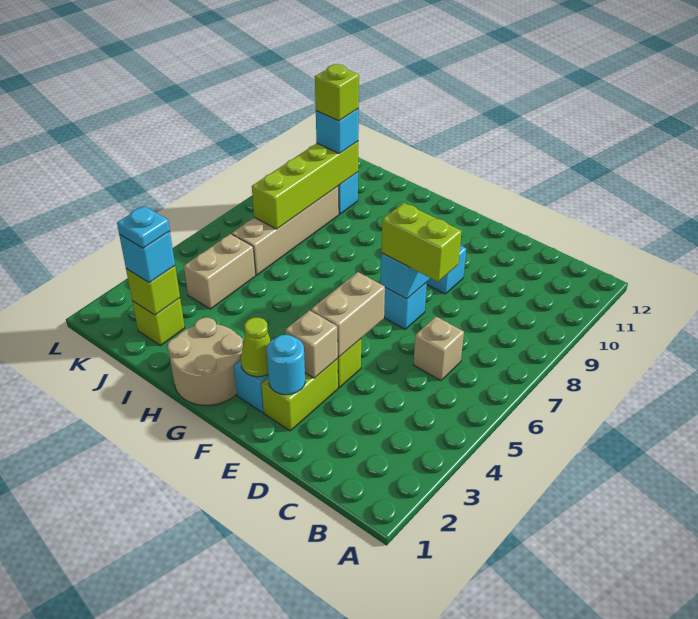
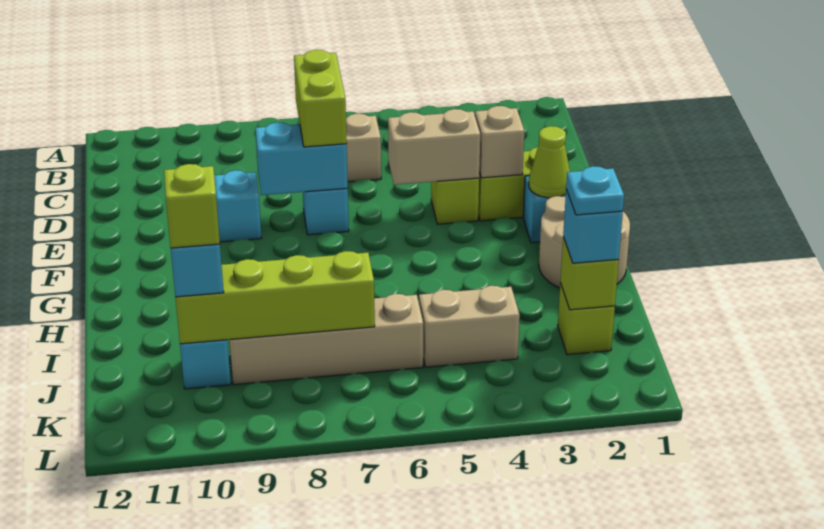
cyan round brick E2 level 2 -> none

